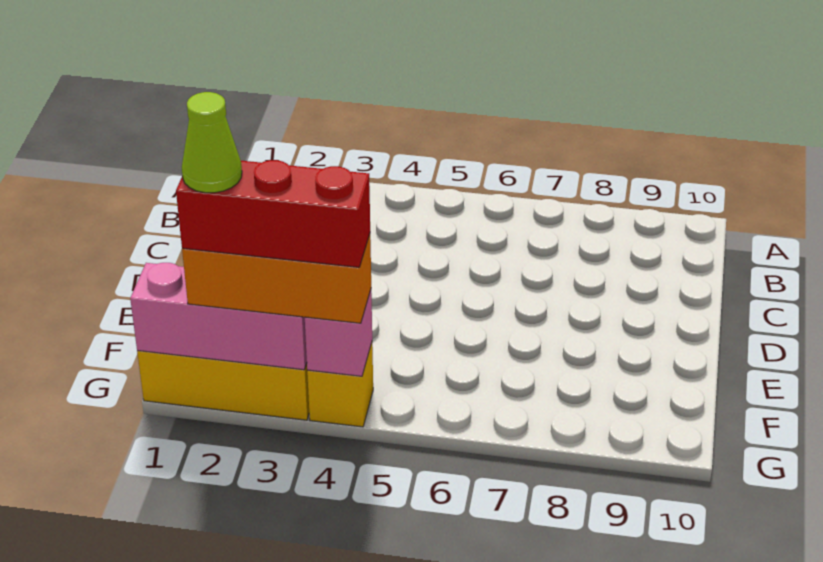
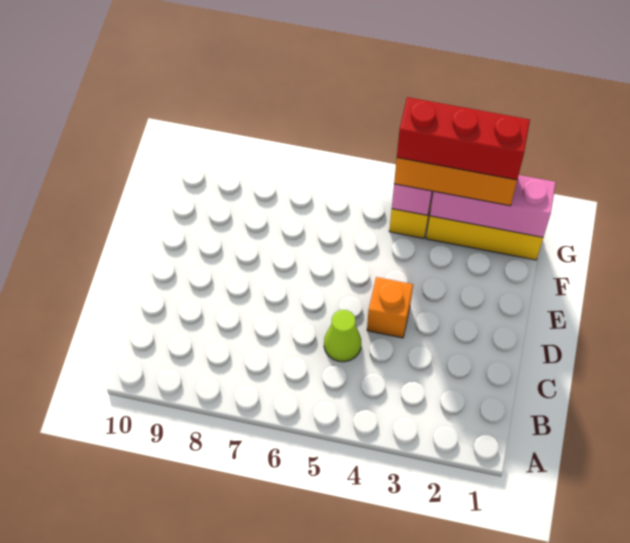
none -> orange brick D4 level 1
lime cone G2 level 5 -> lime cone C5 level 1

